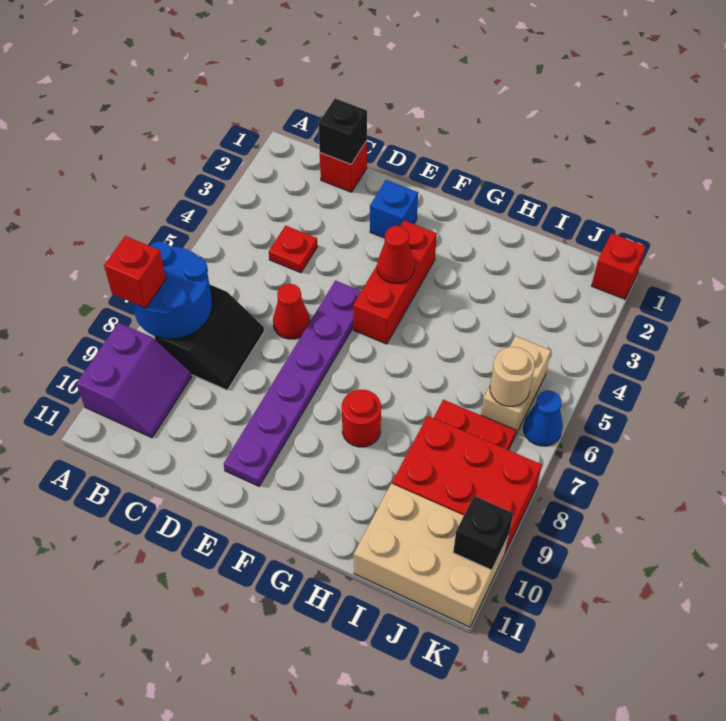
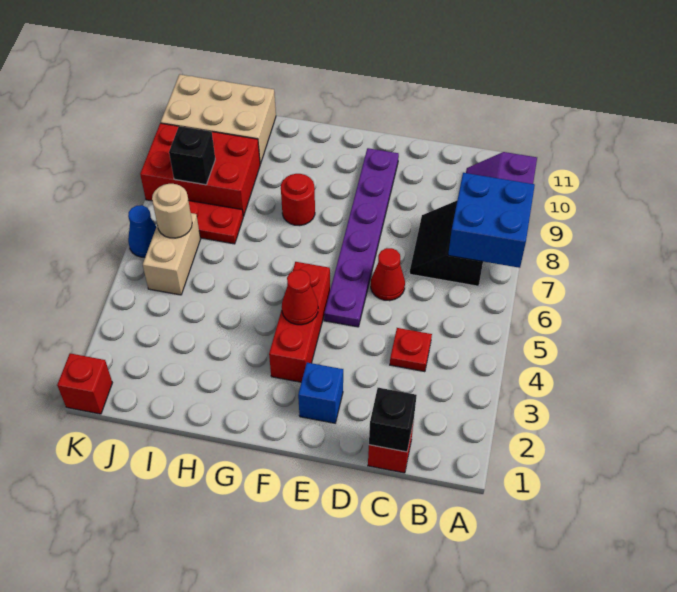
blue round brick A7:B8 level 2 -> blue brick A7:B8 level 2
red brick A8 level 3 -> none
black brick K10 level 2 -> black brick J8 level 2

